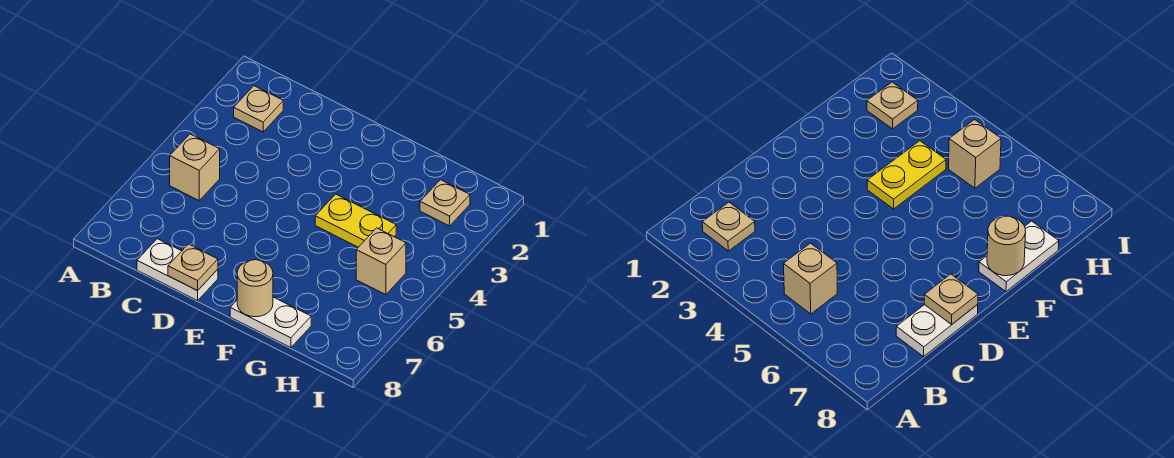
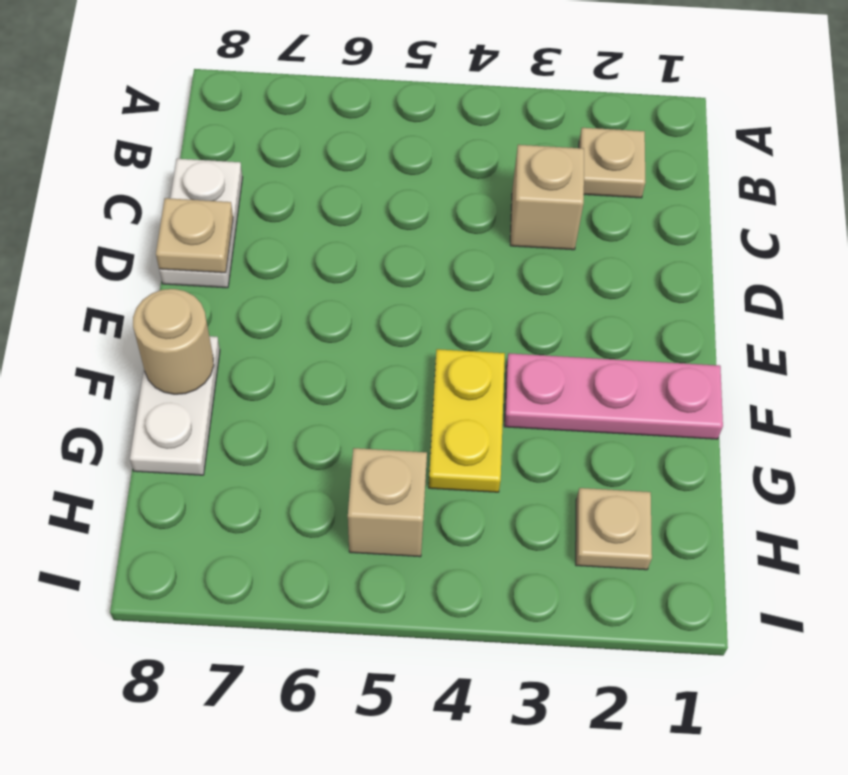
tan brick B5 level 1 -> tan brick C3 level 1
none -> pink plate F1:F3 level 1

